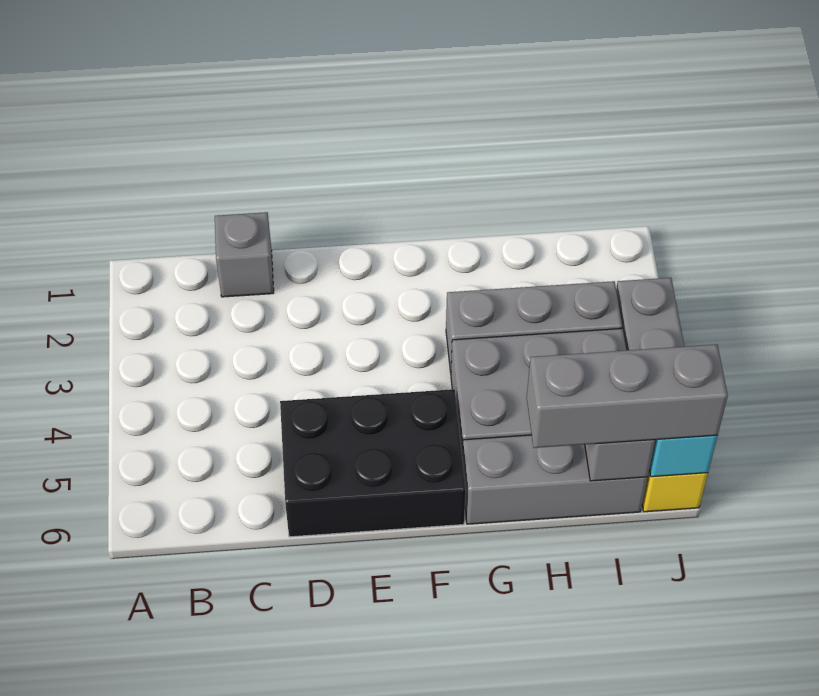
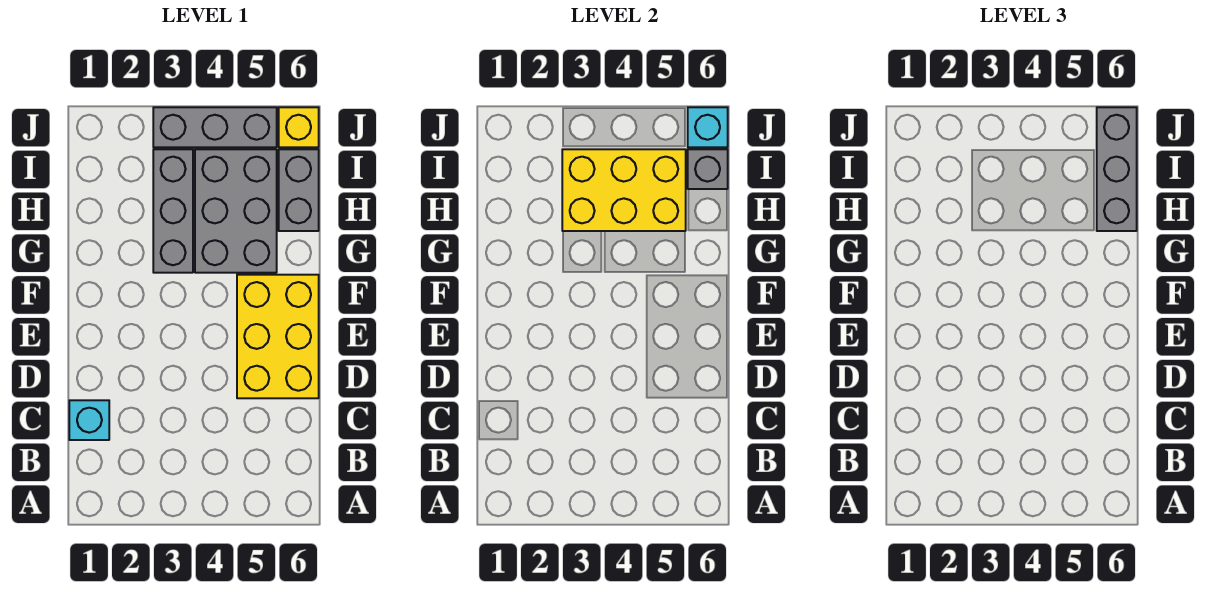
grey brick C1 level 1 -> cyan brick C1 level 1
black brick D5:F6 level 1 -> yellow brick D5:F6 level 1
grey brick G6:I6 level 1 -> grey brick H6:I6 level 1
none -> yellow brick H3:I5 level 2

